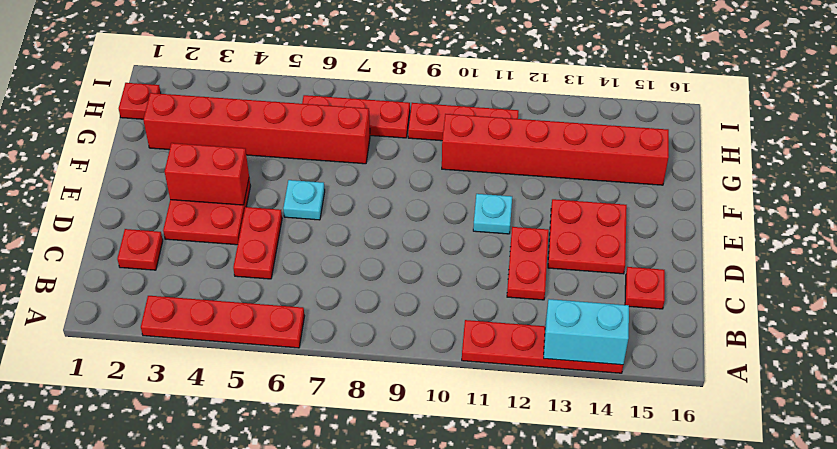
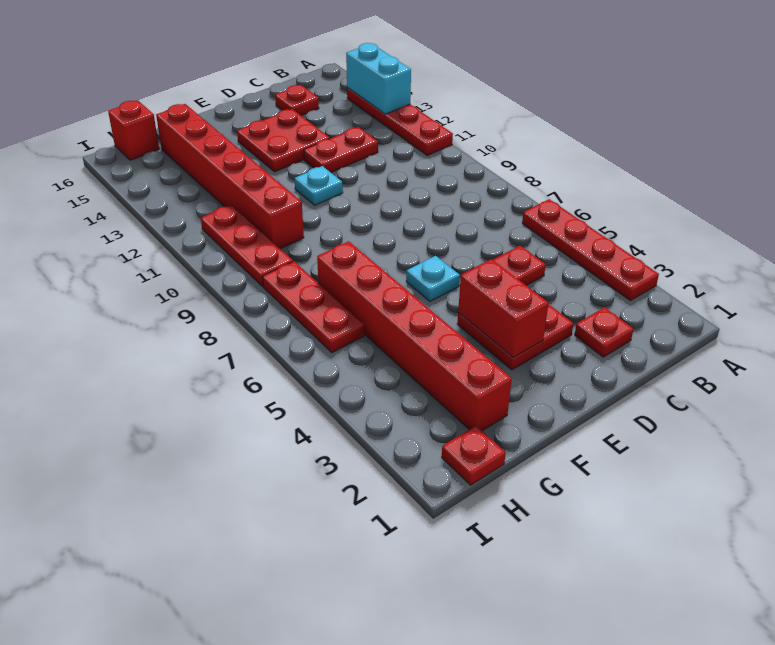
none -> red brick H16 level 1

